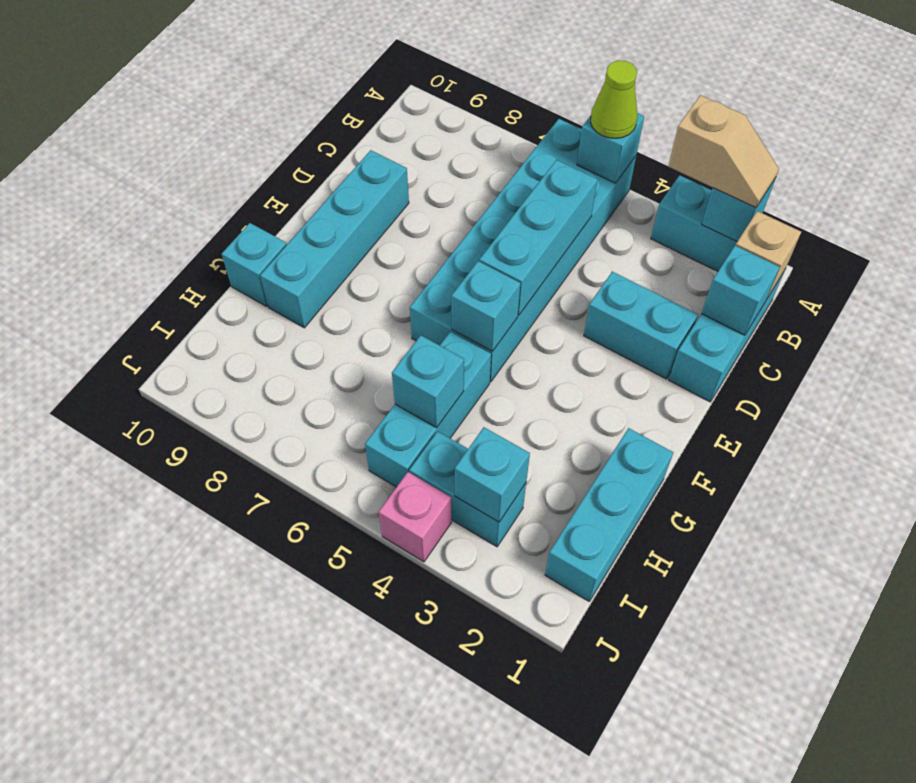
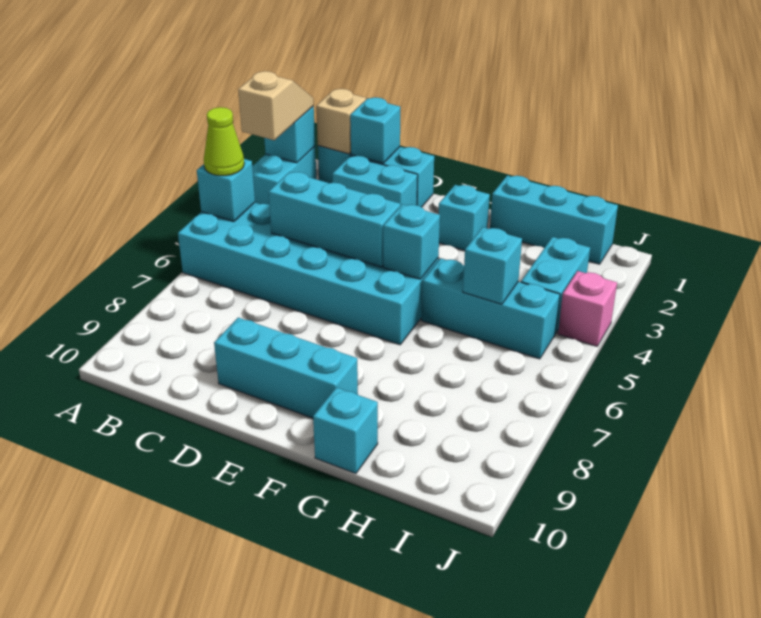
cyan brick D2:D3 level 1 -> cyan brick C2:D2 level 1
cyan brick D9:G9 level 1 -> cyan brick D9:F9 level 1
cyan brick I3 level 2 -> cyan brick F2 level 1

